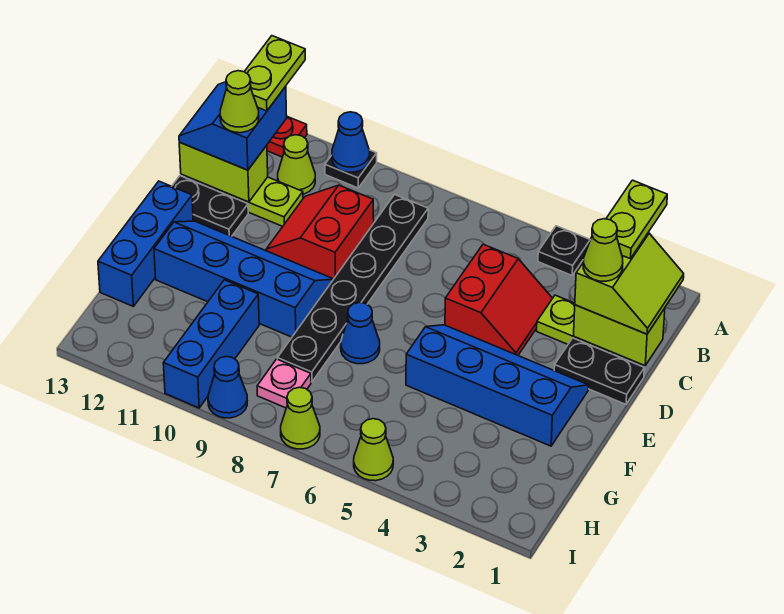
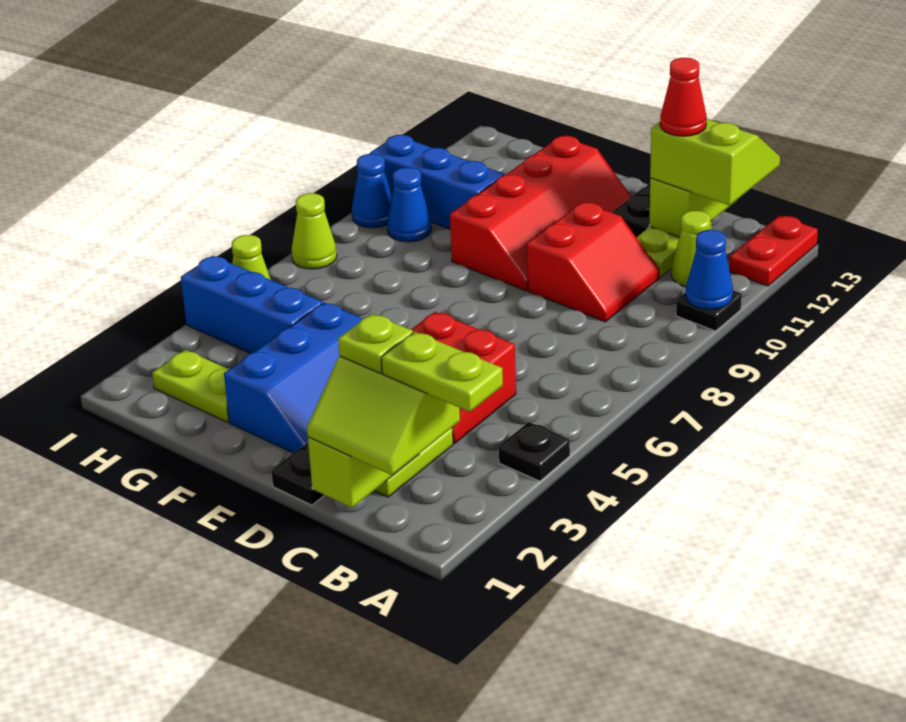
lime plate A12:B12 level 4 -> lime plate G2:H2 level 1
black plate B8:G8 level 1 -> none
blue slope B12:C13 level 3 top 12 -> lime slope B12:C13 level 3 top 12
lime cone C2 level 4 -> lime plate C2 level 4
red slope C9:D10 level 1 top 9 -> red slope C9:D10 level 1 top D
lime cone C12 level 4 -> red cone C12 level 4
blue slope E2:F5 level 1 top F -> blue slope E2:F4 level 1 top F
blue slope E9:F12 level 1 top F -> red slope E9:F12 level 1 top F
blue brick E13:G13 level 1 -> blue brick G4:I4 level 1
blue cone F7 level 1 -> blue cone H9 level 1
pink plate H8 level 1 -> none

